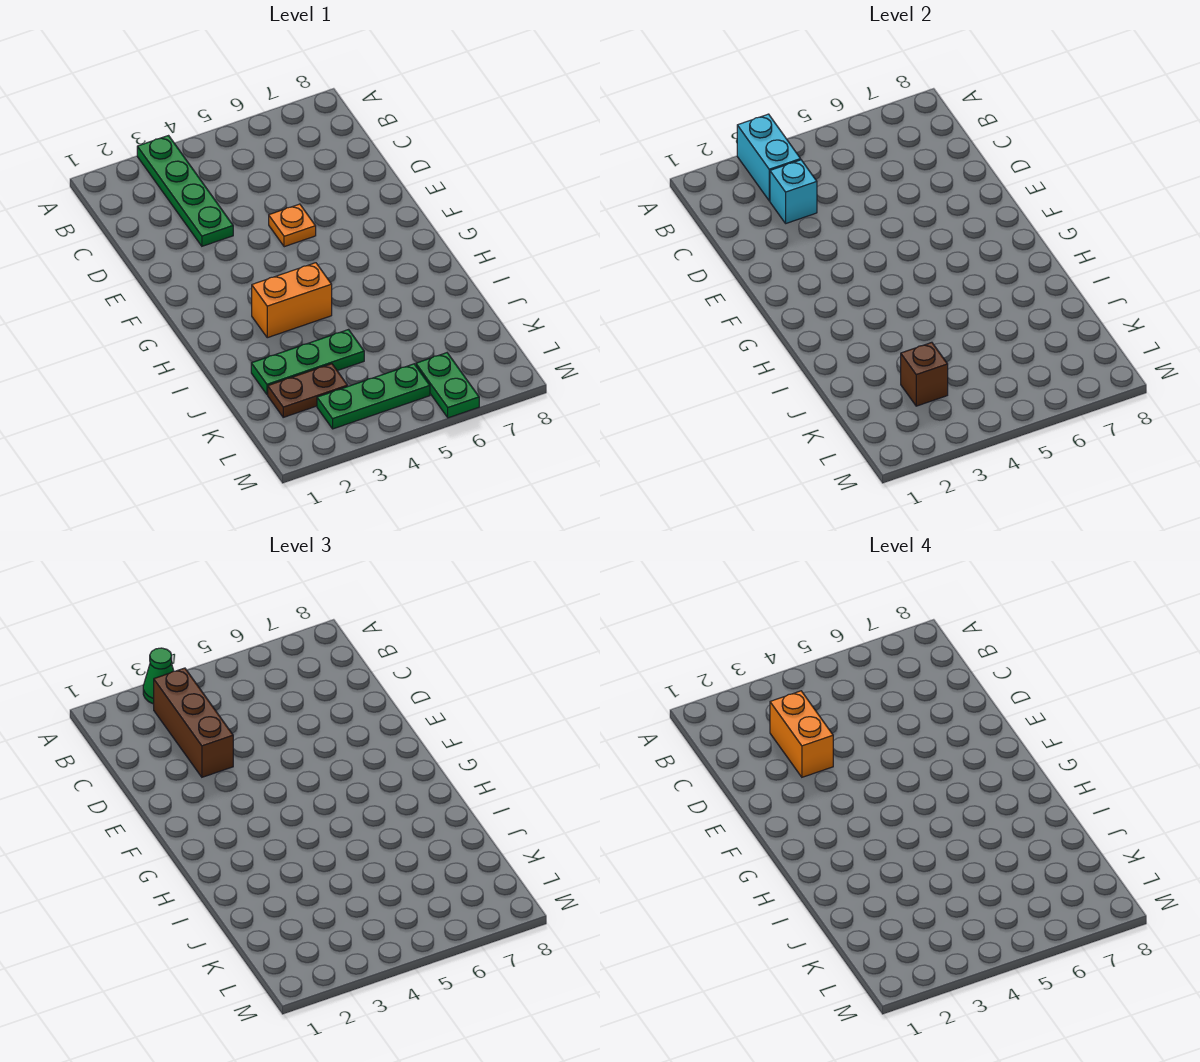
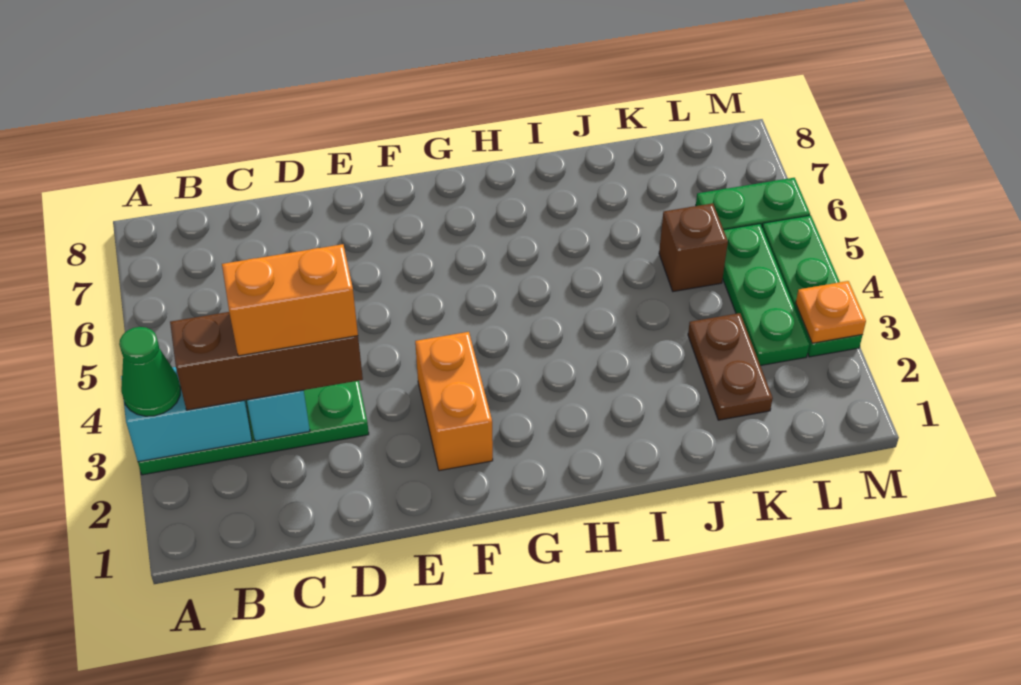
orange plate E5 level 1 -> orange plate M3 level 2
orange brick H3:H4 level 1 -> orange brick F2:F3 level 1
green plate J2:J4 level 1 -> green plate M3:M5 level 1
brown brick K3 level 2 -> brown brick K5 level 1

